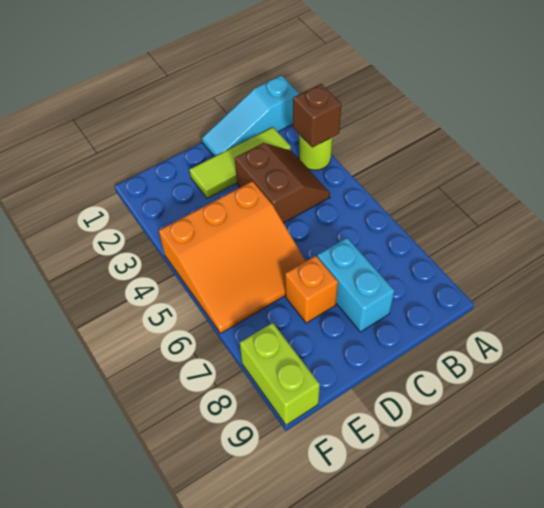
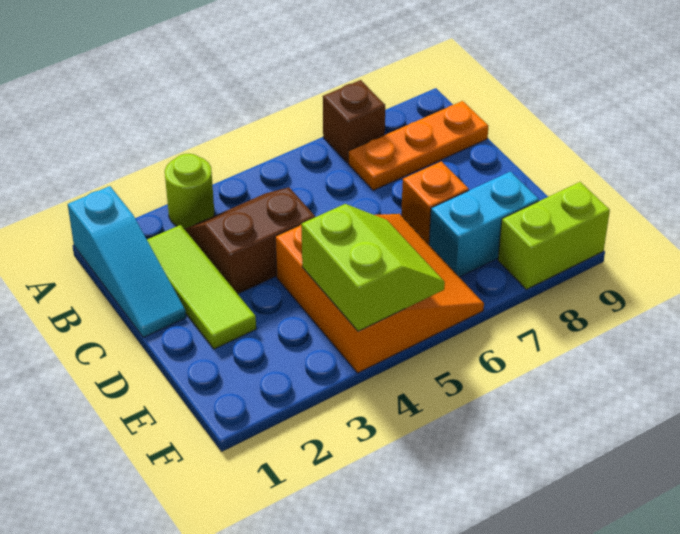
brown brick A3 level 2 -> brown brick A7 level 1
none -> orange plate B7:B9 level 1
cyan brick C7:C8 level 1 -> cyan brick E7:E8 level 1
none -> lime slope E4:F5 level 2 top 4

